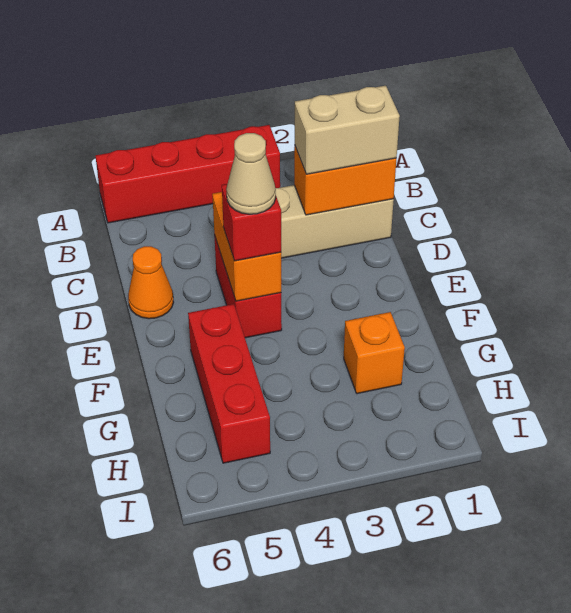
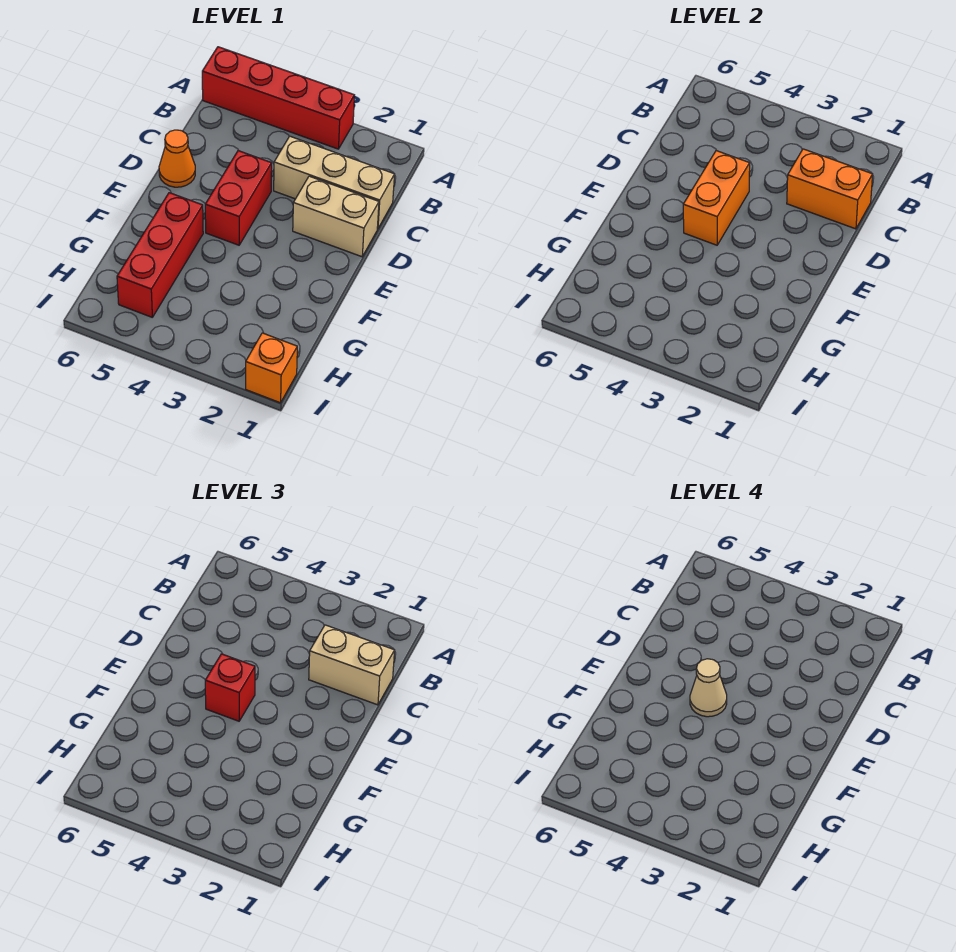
none -> tan brick D1:D2 level 1
orange brick G2 level 1 -> orange brick I1 level 1

